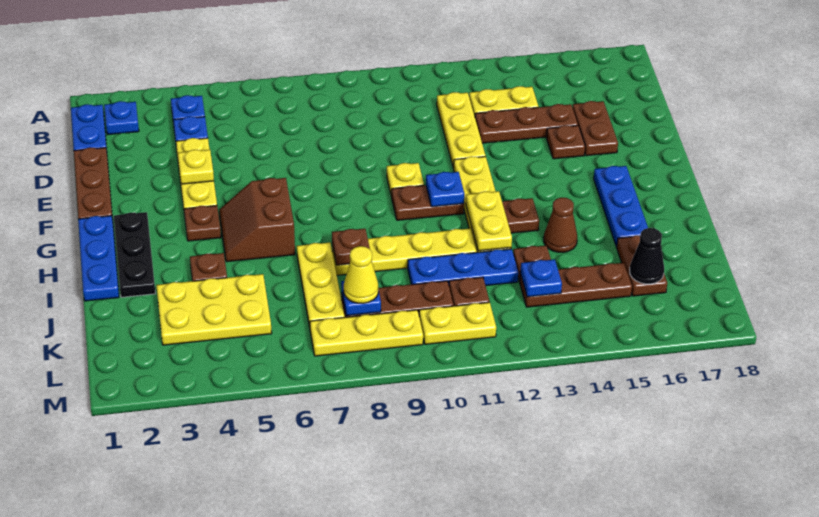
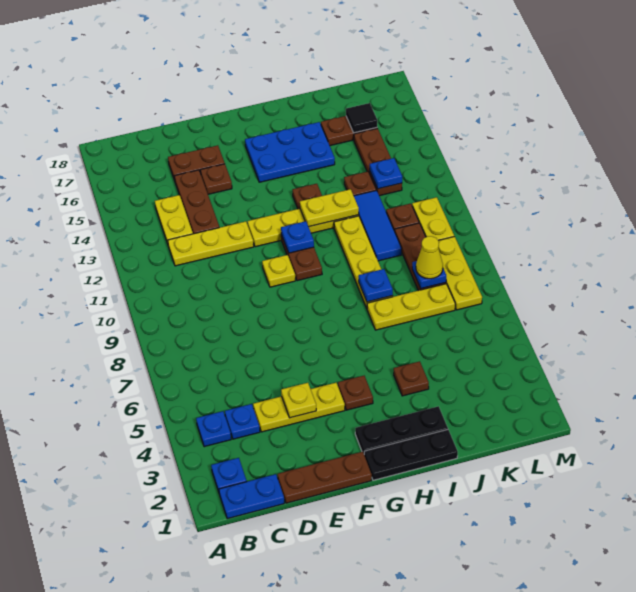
blue plate G1:I1 level 1 -> black plate G1:I1 level 1
brown slope G5:H6 level 1 top 6 -> none
blue plate G16:I16 level 1 -> blue plate G15:I16 level 1
brown plate I8 level 2 -> blue plate I8 level 2
brown cone I14 level 1 -> none
yellow plate J3:K5 level 1 -> none
blue plate J10:J12 level 1 -> blue tile J10:J12 level 1
black cone K16 level 2 -> black tile K16 level 2

